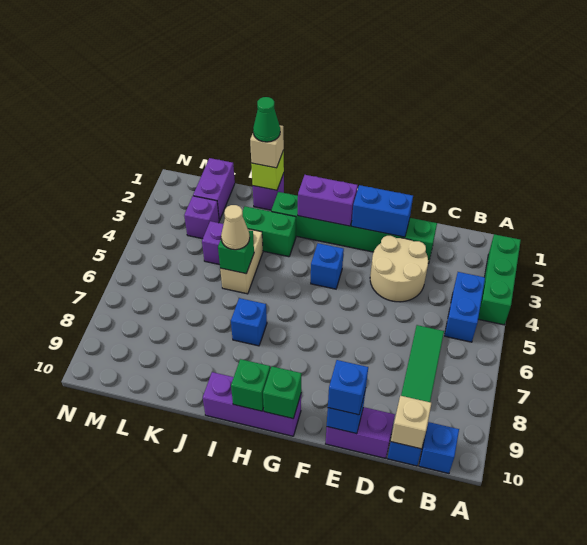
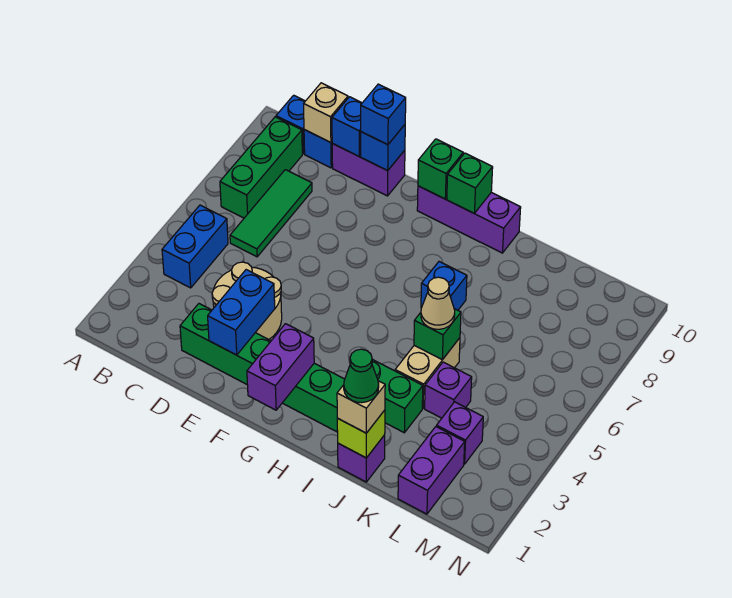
green brick A2:A4 level 1 -> green brick B7:B9 level 1
blue brick E2:F2 level 2 -> blue brick E2:E3 level 2
purple brick G2:H2 level 2 -> purple brick G1:G2 level 2
blue brick G4 level 1 -> blue brick D10 level 2

